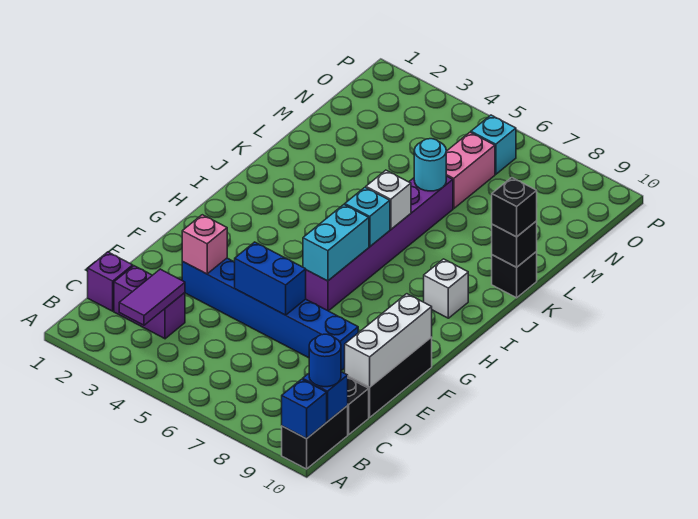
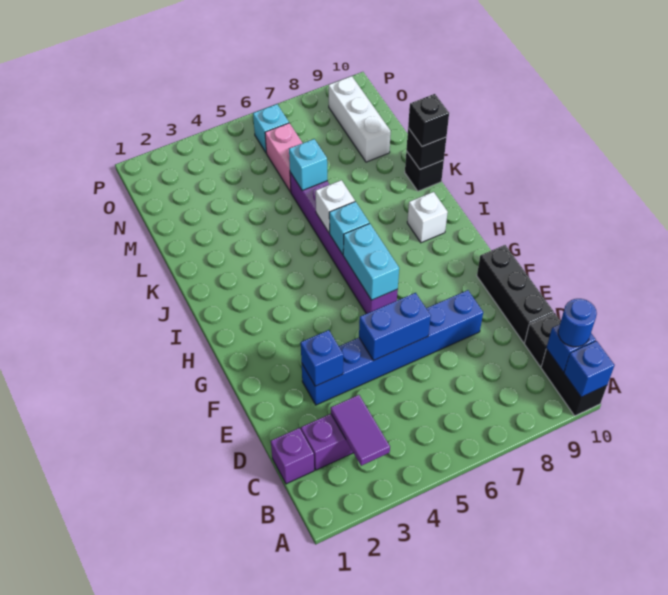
white brick D10:F10 level 2 -> white brick M9:O9 level 1
pink brick E3 level 2 -> blue brick E3 level 2
cyan round brick L6 level 2 -> cyan brick L6 level 2

